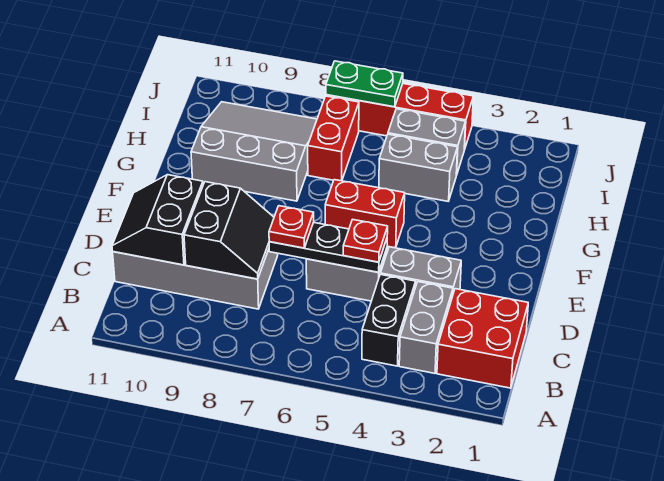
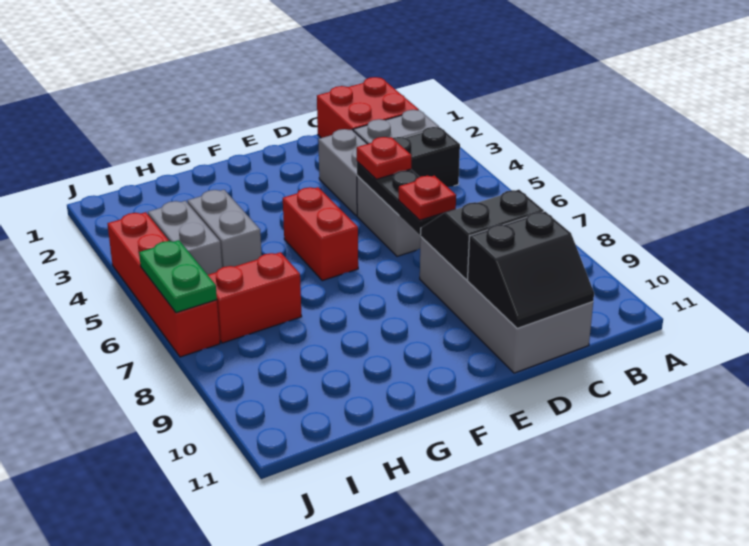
grey slope G8:I10 level 1 top G -> none

